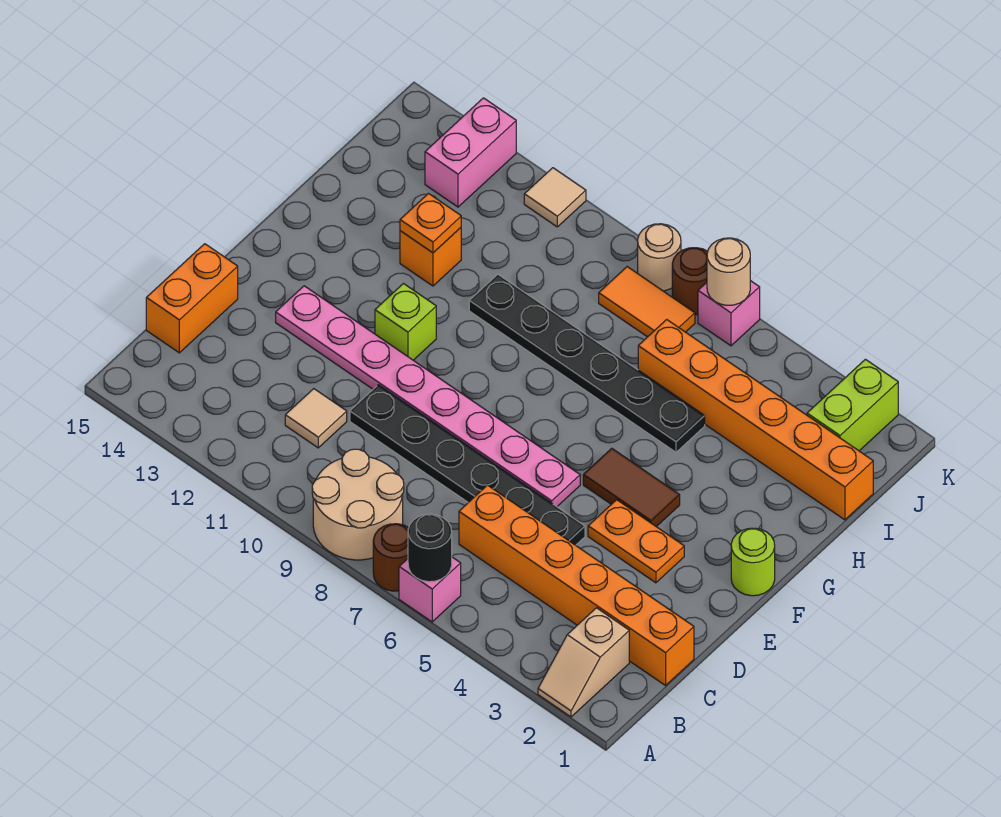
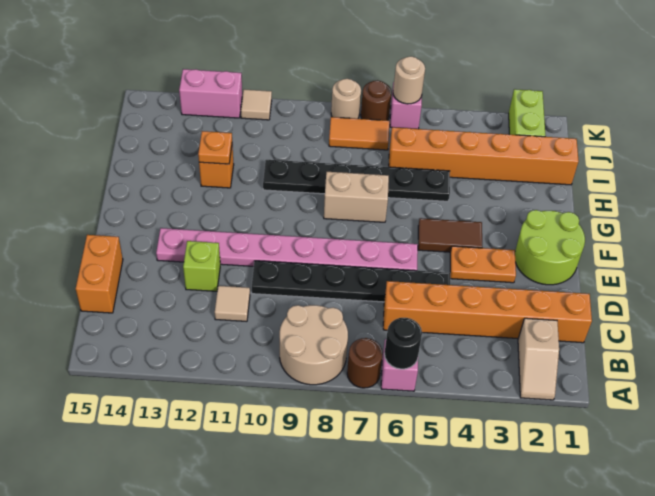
lime round brick F1 level 1 -> lime round brick E1:F2 level 1
lime brick F11 level 1 -> lime brick D12 level 1
none -> tan brick G7:G8 level 1
pink brick J13:K13 level 1 -> pink brick K12:K13 level 1

